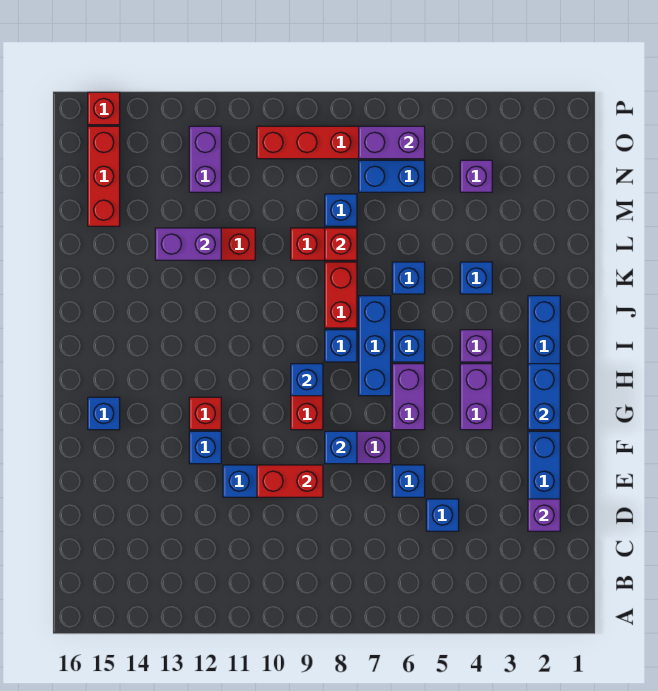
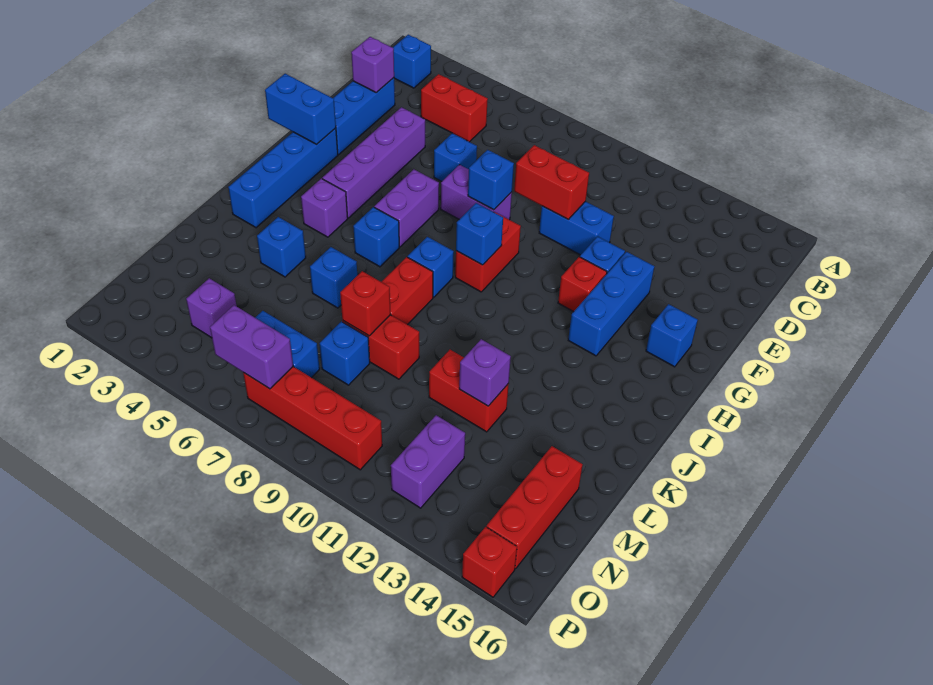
none -> red brick C4:C5 level 1
blue brick D5 level 1 -> blue brick B2 level 1
blue brick G2:H2 level 2 -> blue brick G1:G2 level 2
purple brick G4:H4 level 1 -> purple brick E4:H4 level 1
blue brick H7:J7 level 1 -> blue brick F13:H13 level 1
purple brick L12:L13 level 2 -> purple brick L12 level 2

